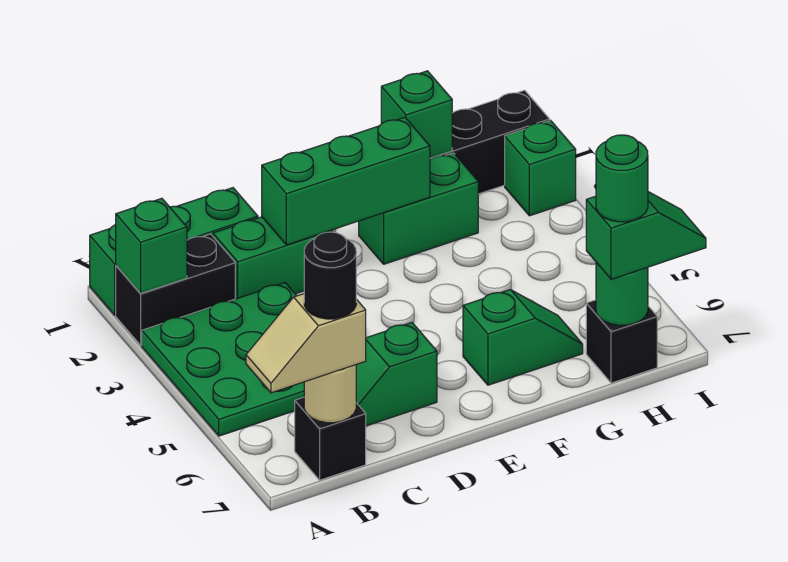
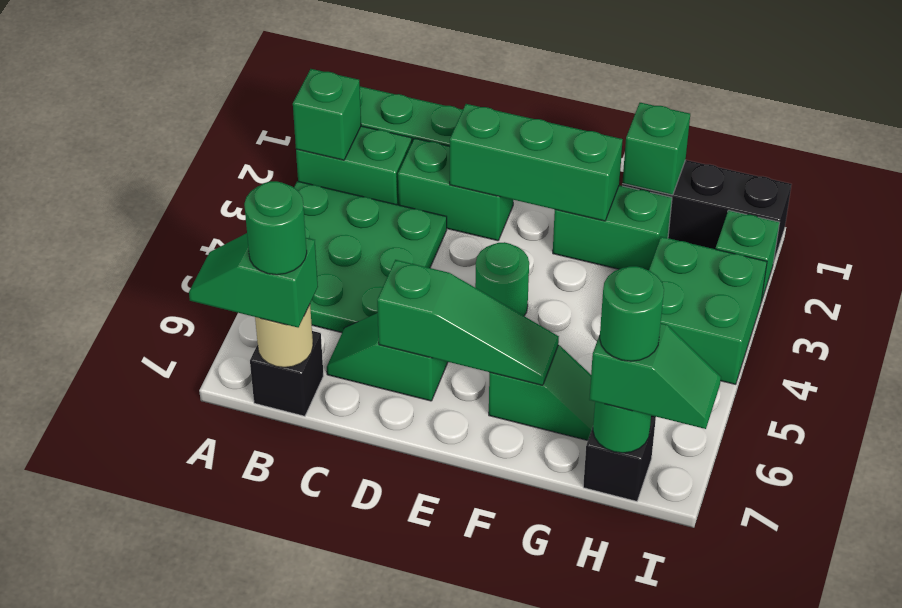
black brick A2:B2 level 1 -> green brick A2:B2 level 1
tan slope A7:B7 level 3 top B -> green slope A7:B7 level 3 top B
black round brick B7 level 4 -> green round brick B7 level 4
none -> green slope D6:F6 level 2 top D
none -> green round brick E4 level 1
none -> green brick H3:I4 level 1

